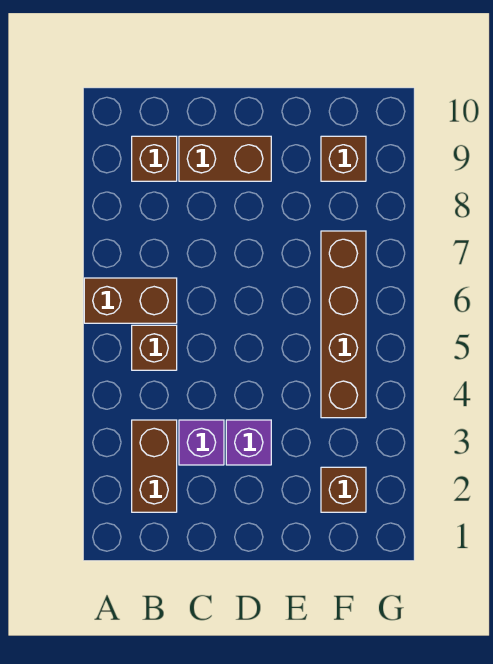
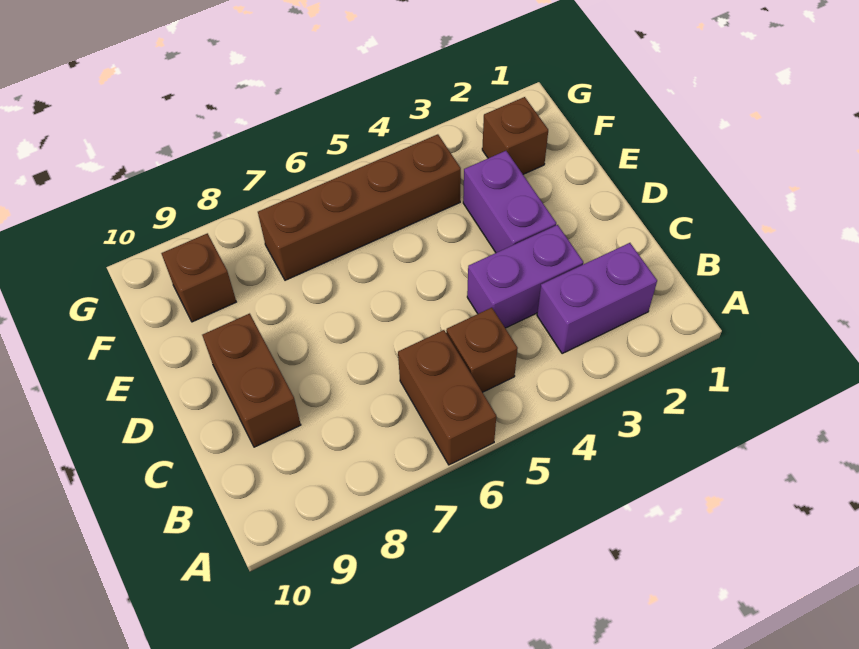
brown brick B2:B3 level 1 -> purple brick B2:B3 level 1
brown brick B9 level 1 -> none
purple brick C3 level 1 -> purple brick C3:C4 level 1
purple brick D3 level 1 -> purple brick D3:E3 level 1

